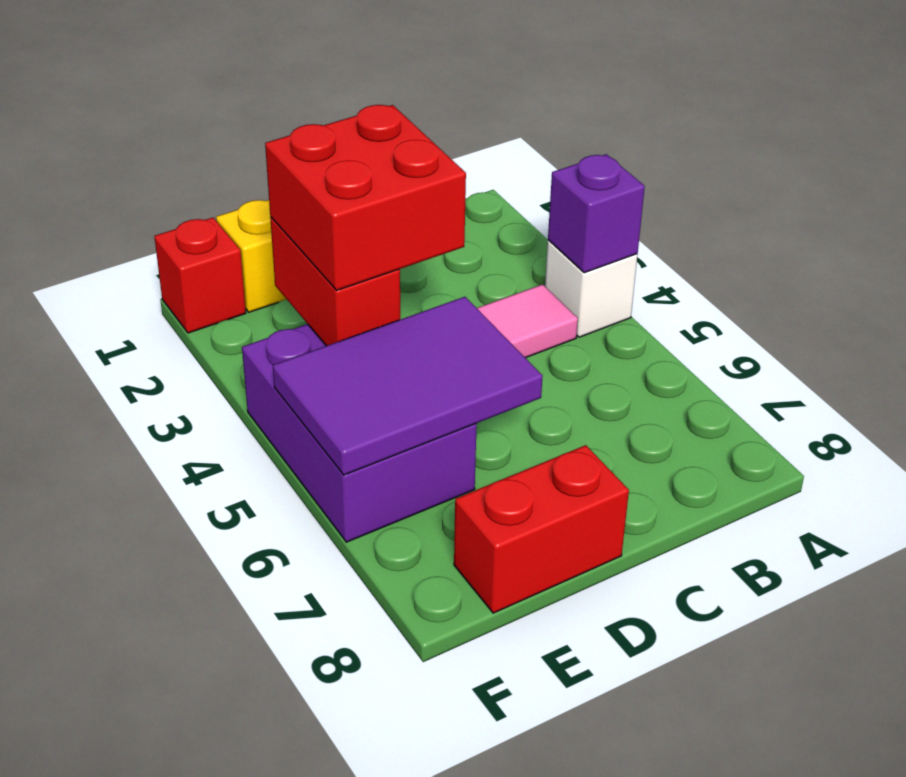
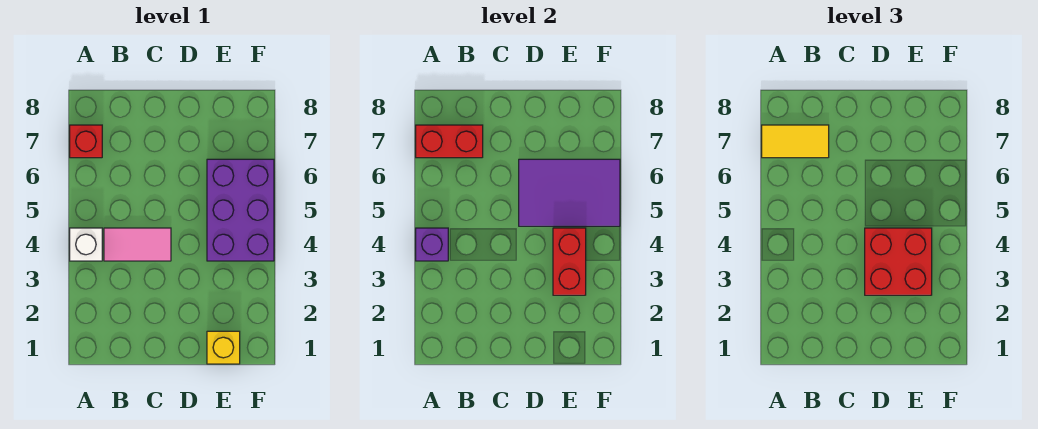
none -> yellow tile A7:B7 level 3
red brick D8:E8 level 1 -> red brick A7:B7 level 2
red brick F1 level 1 -> red brick A7 level 1

